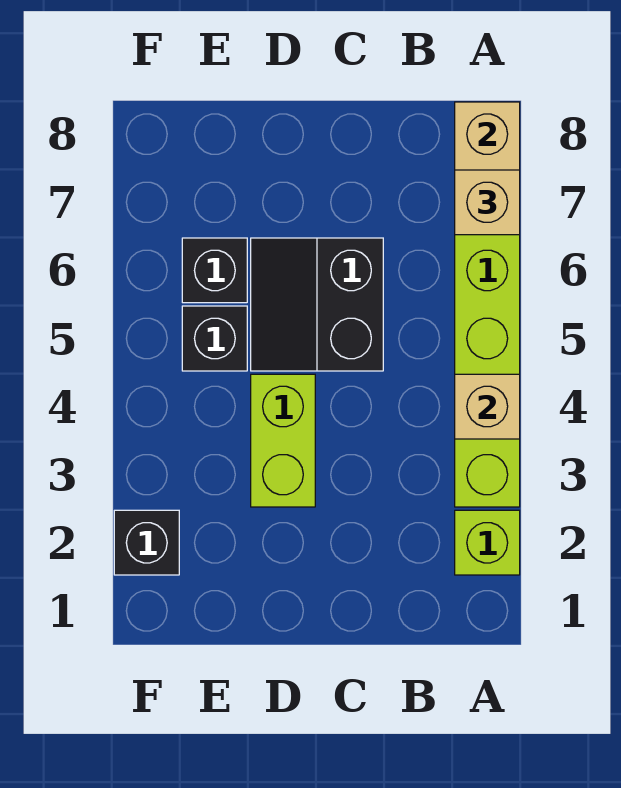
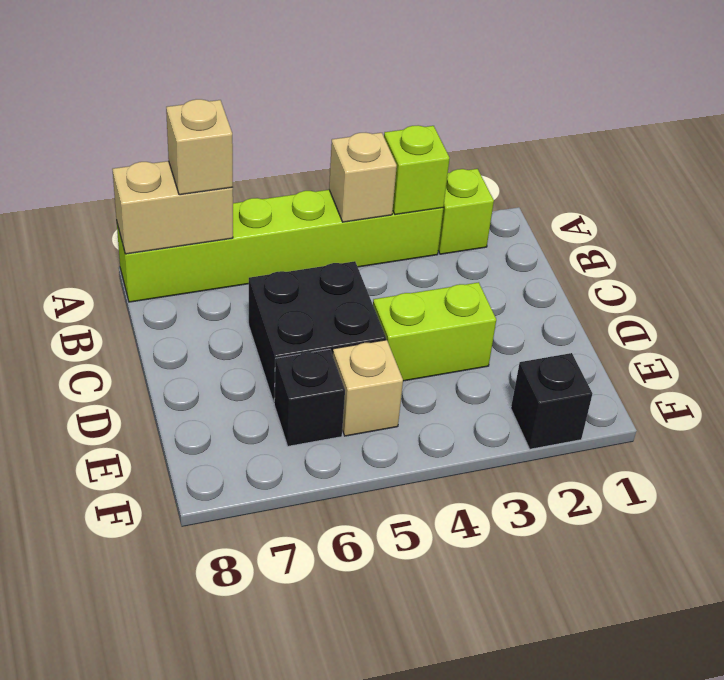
none -> lime brick A3 level 2
black slope C5:D6 level 1 top C -> black brick C5:D6 level 1
black brick E5 level 1 -> tan brick E5 level 1

